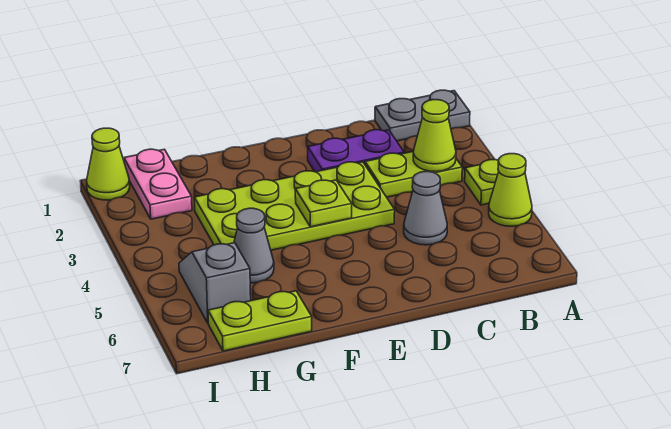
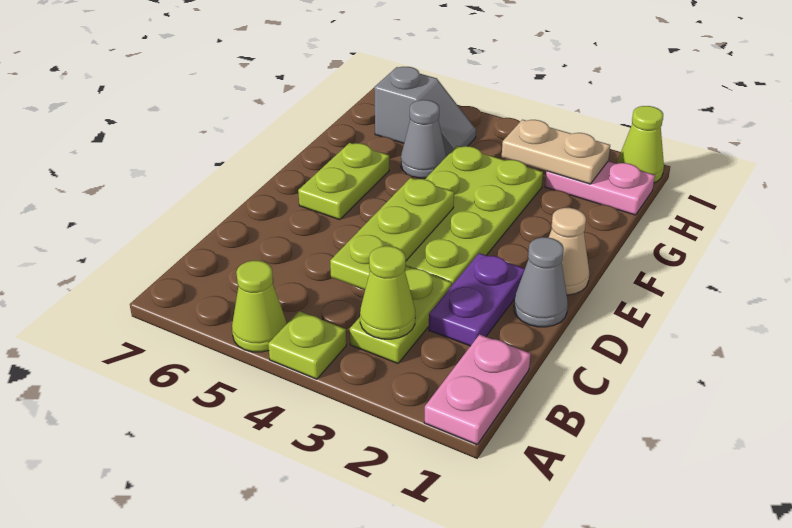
grey plate A1:B1 level 1 -> pink plate A1:B1 level 1
grey cone C5 level 1 -> grey cone D1 level 1
none -> tan cone E1 level 1
lime plate E4 level 2 -> lime plate C4:E4 level 2
lime plate G7:H7 level 1 -> lime plate E6:F6 level 1
none -> tan plate H2:H3 level 2

